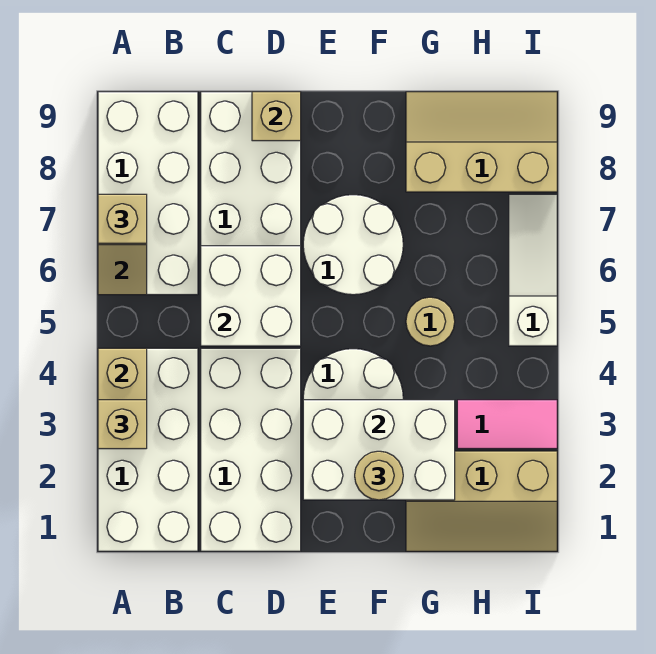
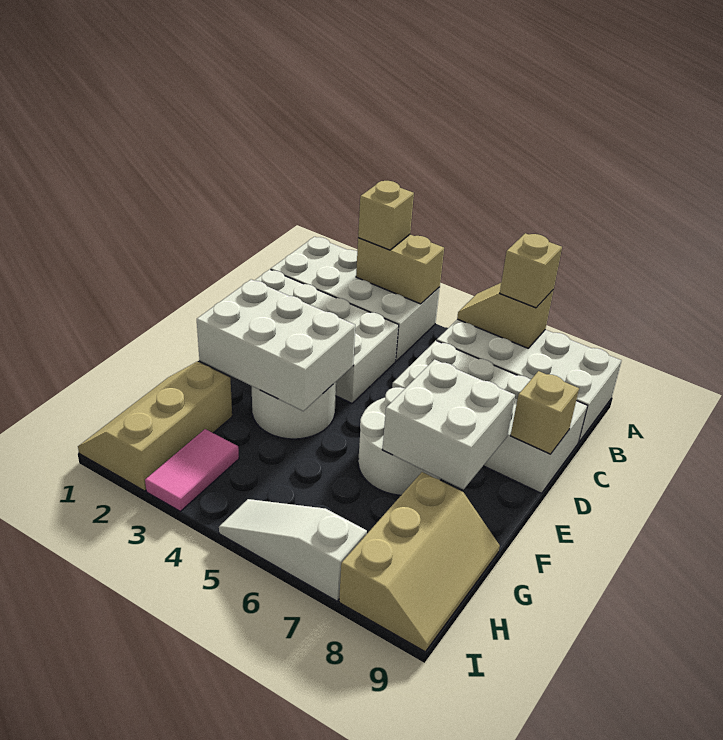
white brick C5:D6 level 2 -> white brick E7:F8 level 2
white brick E2:G3 level 2 -> white brick E2:F4 level 2
tan round brick F2 level 3 -> none
tan round brick G5 level 1 -> none
white slope I5:I7 level 1 top 5 -> white slope I5:I7 level 1 top 7

